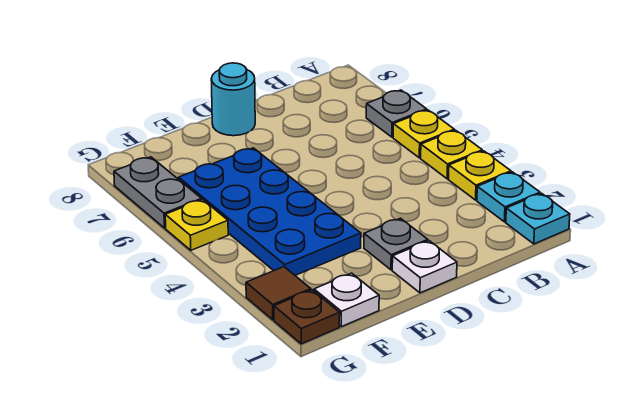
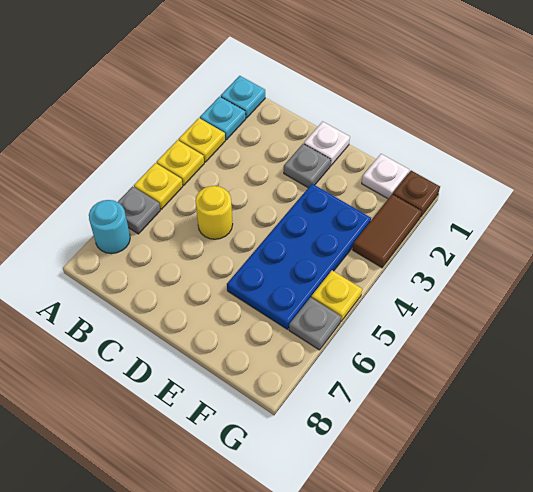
none -> yellow round brick C5 level 1
cyan round brick D8 level 1 -> cyan round brick A7 level 1
brown tile G2 level 1 -> brown tile G2:G3 level 1
grey plate G6:G7 level 1 -> grey plate G6 level 1

